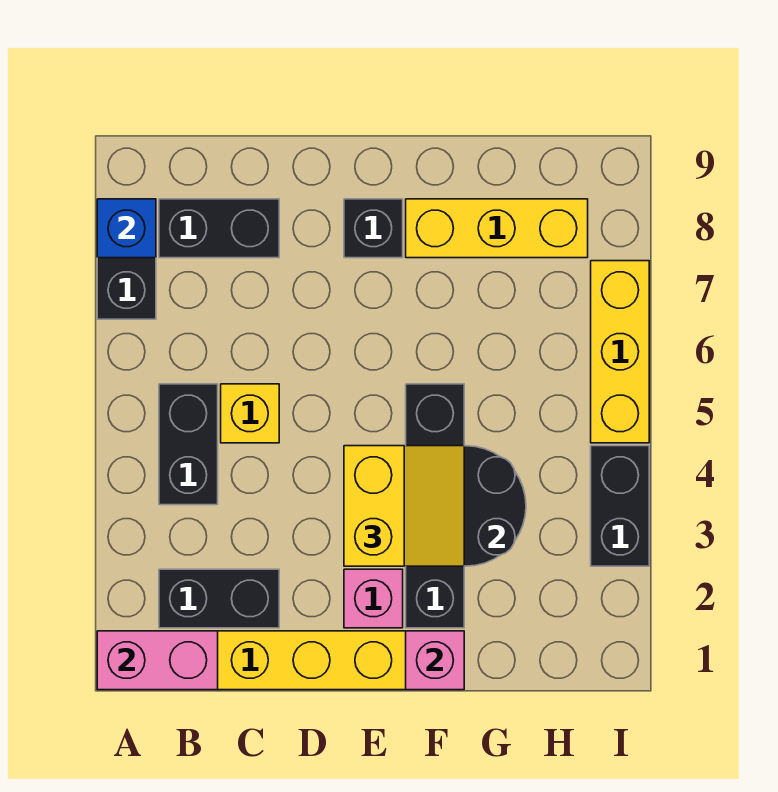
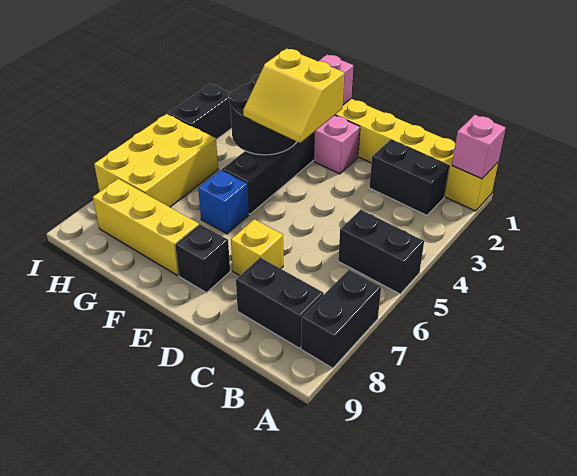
pink brick A1:B1 level 2 -> pink brick A1 level 2
blue brick A8 level 2 -> blue brick F6 level 1
black brick B4:B5 level 1 -> black brick A5:B5 level 1
yellow brick C5 level 1 -> yellow brick D7 level 1
yellow slope E3:F4 level 3 top E -> yellow slope E3:F4 level 3 top 3
yellow brick I5:I7 level 1 -> yellow brick H5:I7 level 1

